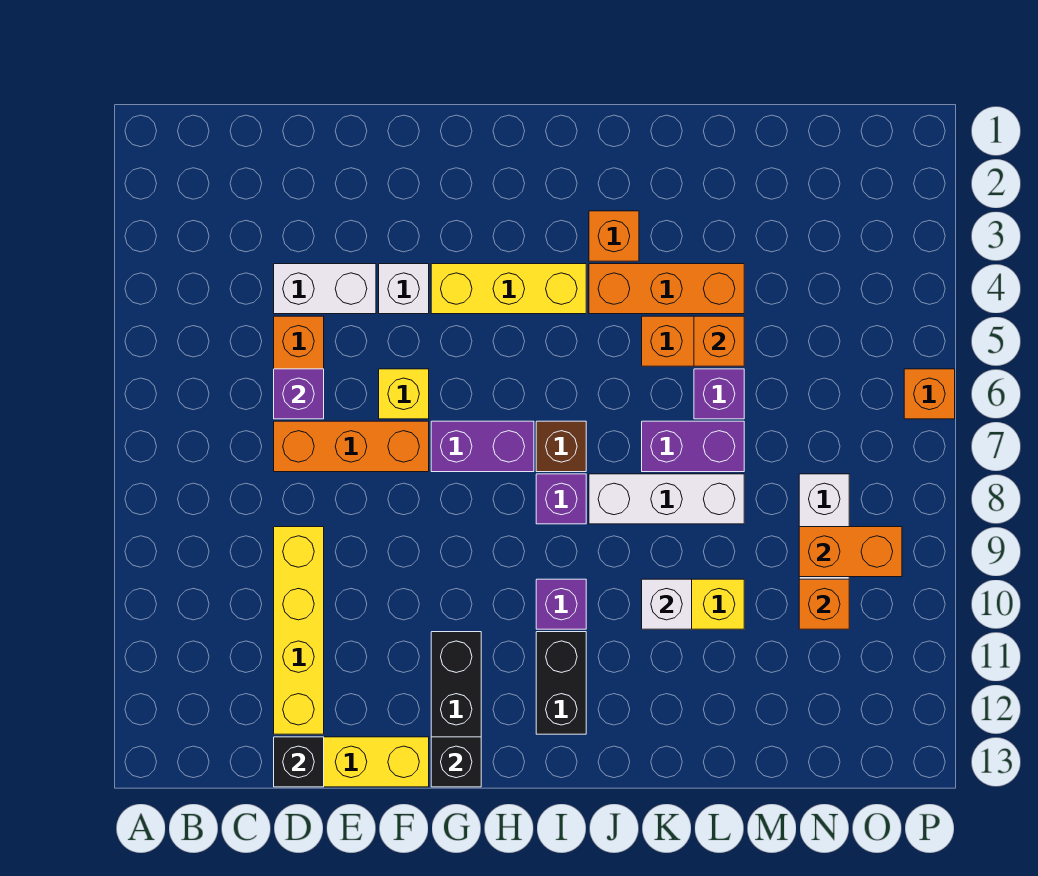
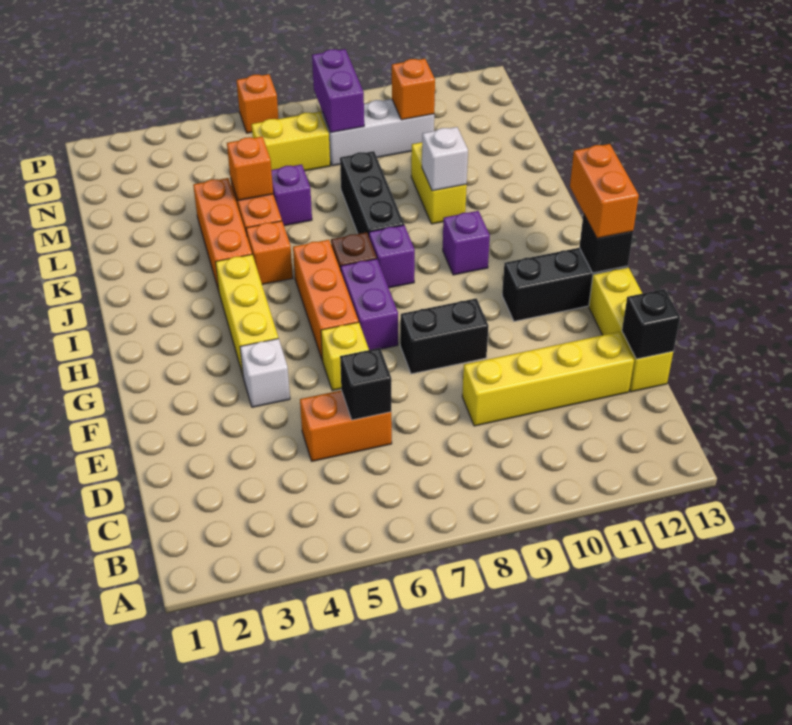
white brick D4:E4 level 1 -> none
purple brick D6 level 2 -> black brick D6 level 2
orange brick D7:F7 level 1 -> orange brick G6:I6 level 1
black brick I11:I12 level 1 -> black brick F8:F9 level 1
orange brick J3 level 1 -> orange brick J5 level 1
white brick J8:L8 level 1 -> black brick J8:L8 level 1
purple brick K7:L7 level 1 -> purple brick N8:O8 level 2
none -> yellow brick N6:N7 level 1
orange brick N9:O9 level 2 -> orange brick G13:H13 level 3

